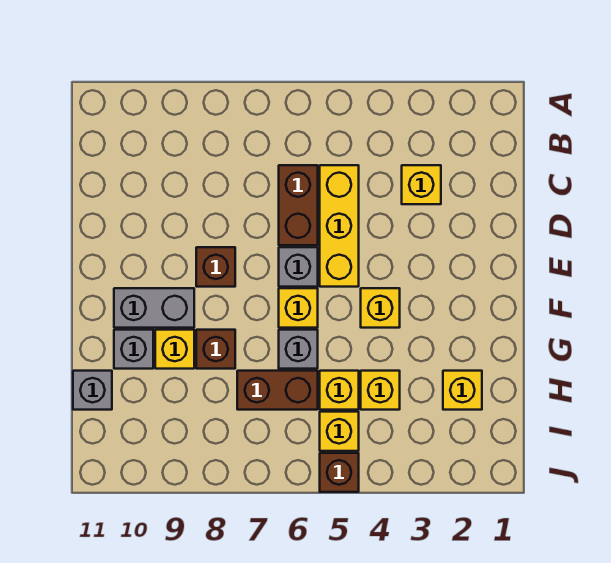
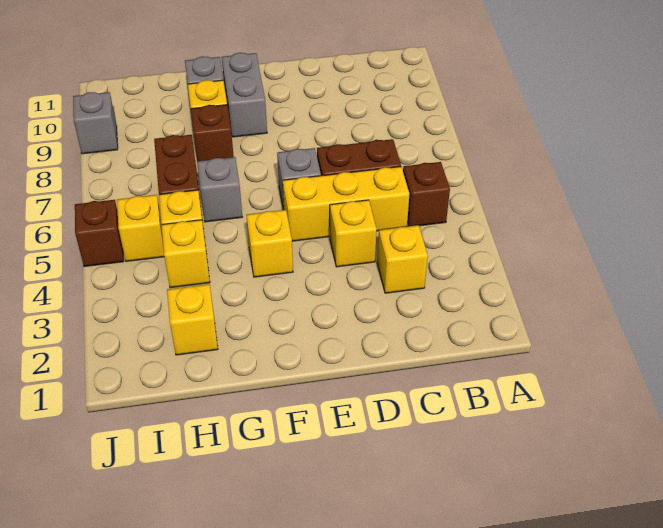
brown brick E8 level 1 -> brown brick B5 level 1
yellow brick F6 level 1 -> yellow brick D4 level 1
grey brick H11 level 1 -> grey brick J9 level 1

